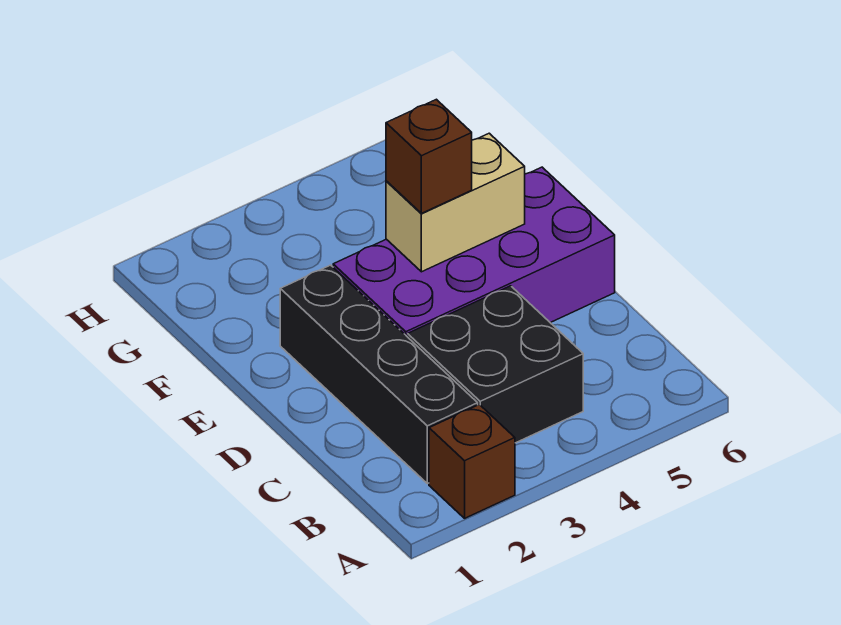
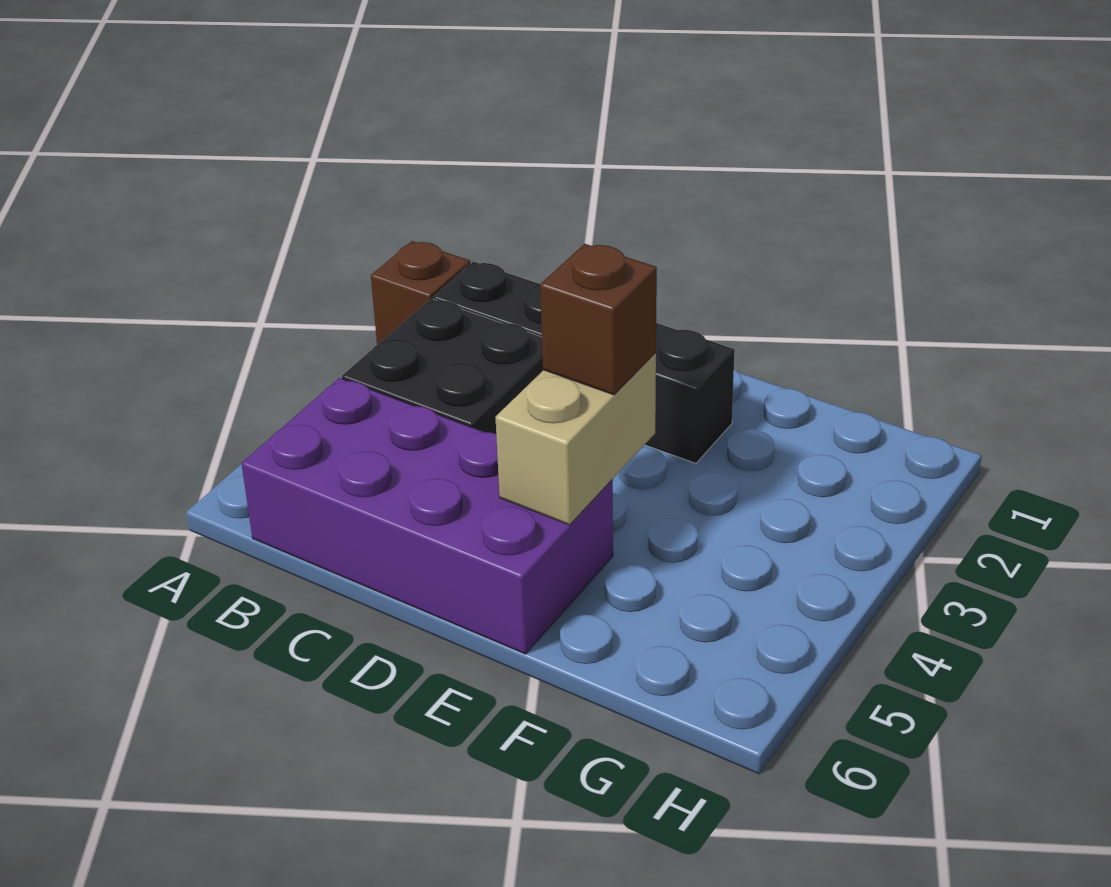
purple brick D3:E6 level 1 -> purple brick B5:E6 level 1

